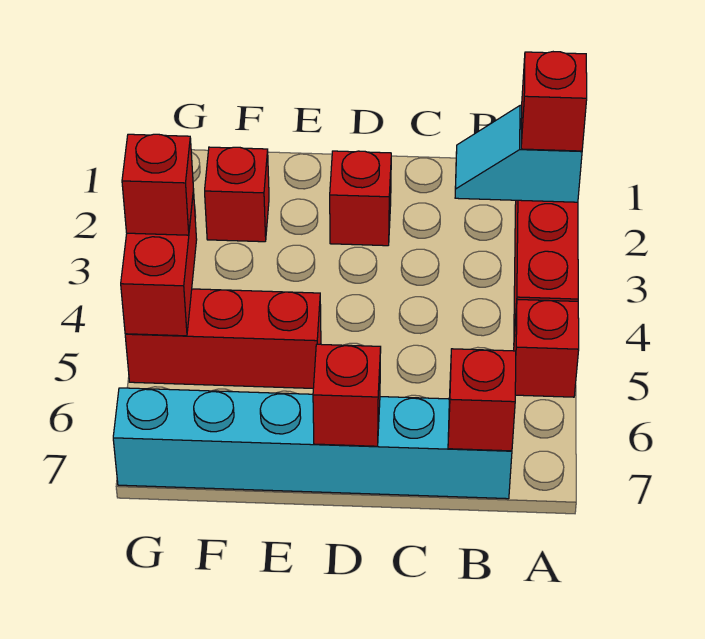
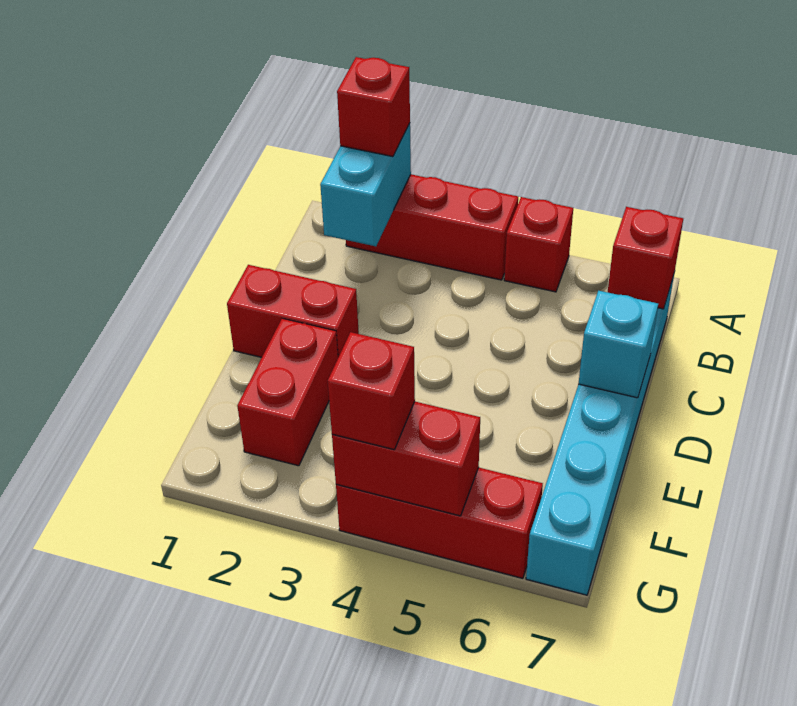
cyan slope A2:B2 level 2 top A -> cyan brick A2:B2 level 2
red brick D2 level 1 -> red brick D1:D2 level 1
red brick D7 level 2 -> cyan brick D7 level 2
red brick E5:G5 level 1 -> red brick G4:G6 level 1
red brick F2 level 1 -> red brick E2:F2 level 1

